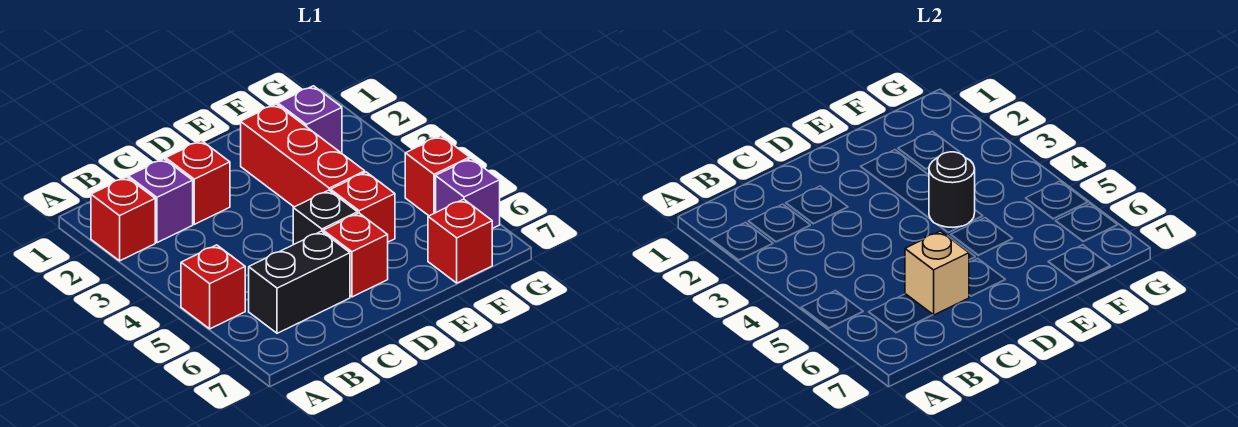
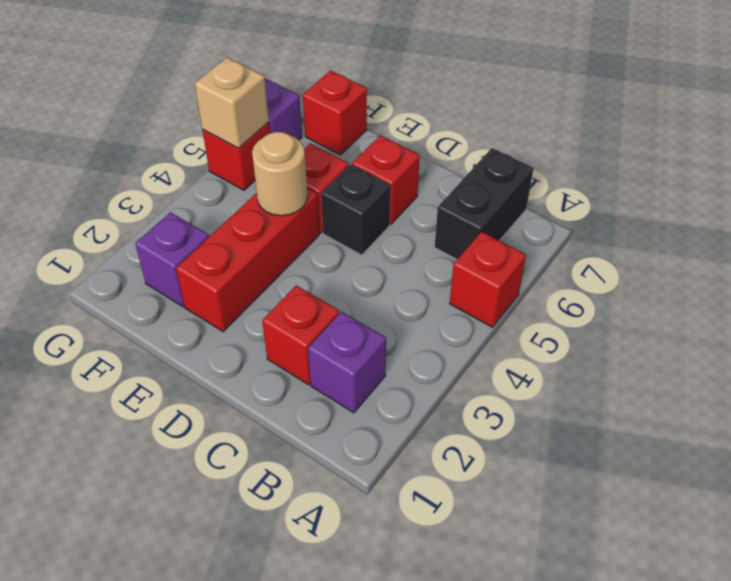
red brick A2 level 1 -> none
black brick B6:C6 level 1 -> black brick B6:B7 level 1
tan brick C6 level 2 -> tan brick G5 level 2
black round brick E4 level 2 -> tan round brick E4 level 2

